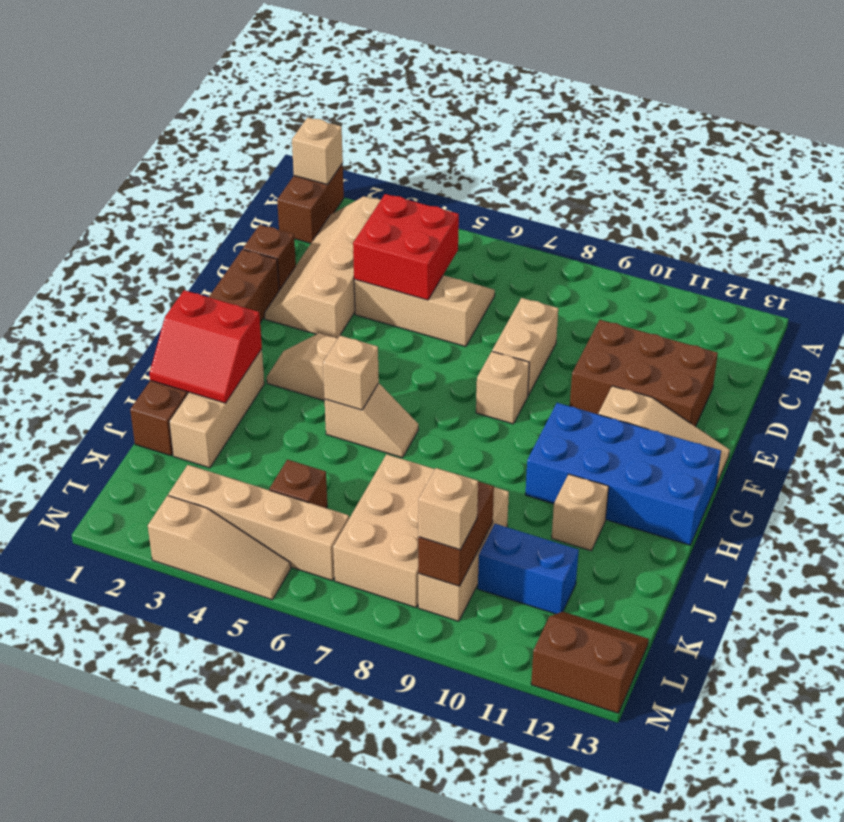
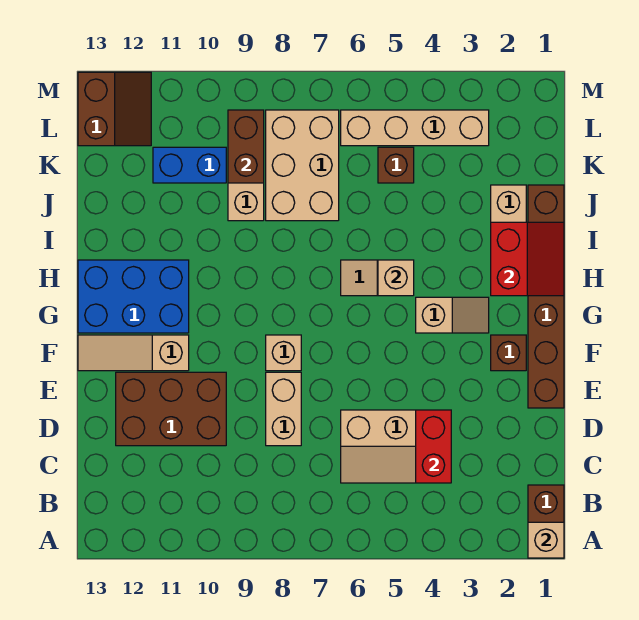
tan slope B2:E3 level 1 top 3 -> none
red brick C4:D5 level 2 -> red brick C4:D4 level 2
brown brick D1 level 1 -> brown brick F2 level 1
blue brick G10:H13 level 1 -> blue brick G11:H13 level 1
red slope H1:I2 level 2 top H -> red slope H1:I2 level 2 top 2
tan brick I11 level 1 -> none
tan brick L9 level 3 -> none
brown slope L12:M13 level 1 top M -> brown slope L12:M13 level 1 top 13
tan slope M3:M5 level 1 top 3 -> none

